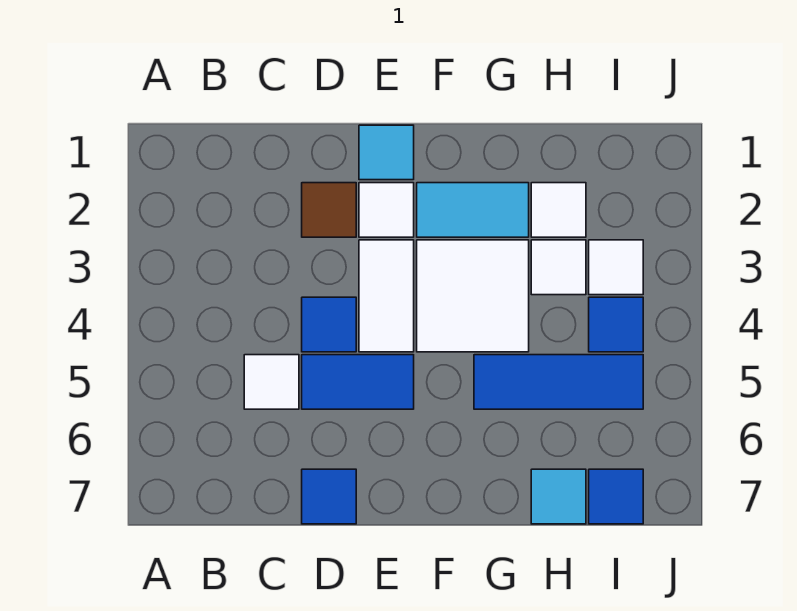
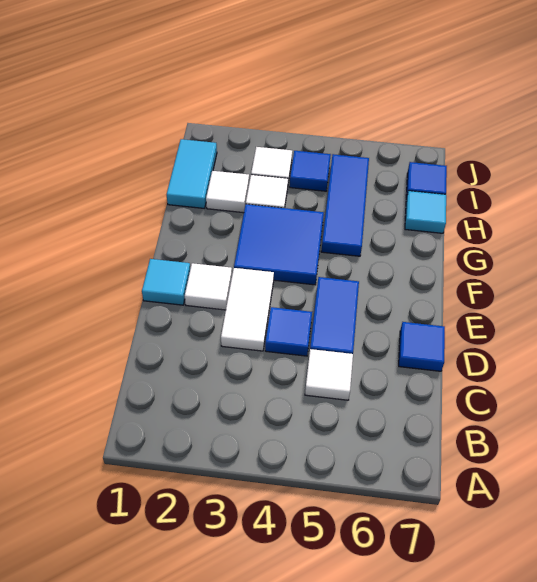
brown tile D2 level 1 -> none
white tile E3:E4 level 1 -> white tile D3:E3 level 1
cyan tile F2:G2 level 1 -> cyan tile H1:I1 level 1
white tile F3:G4 level 1 -> blue tile F3:G4 level 1

